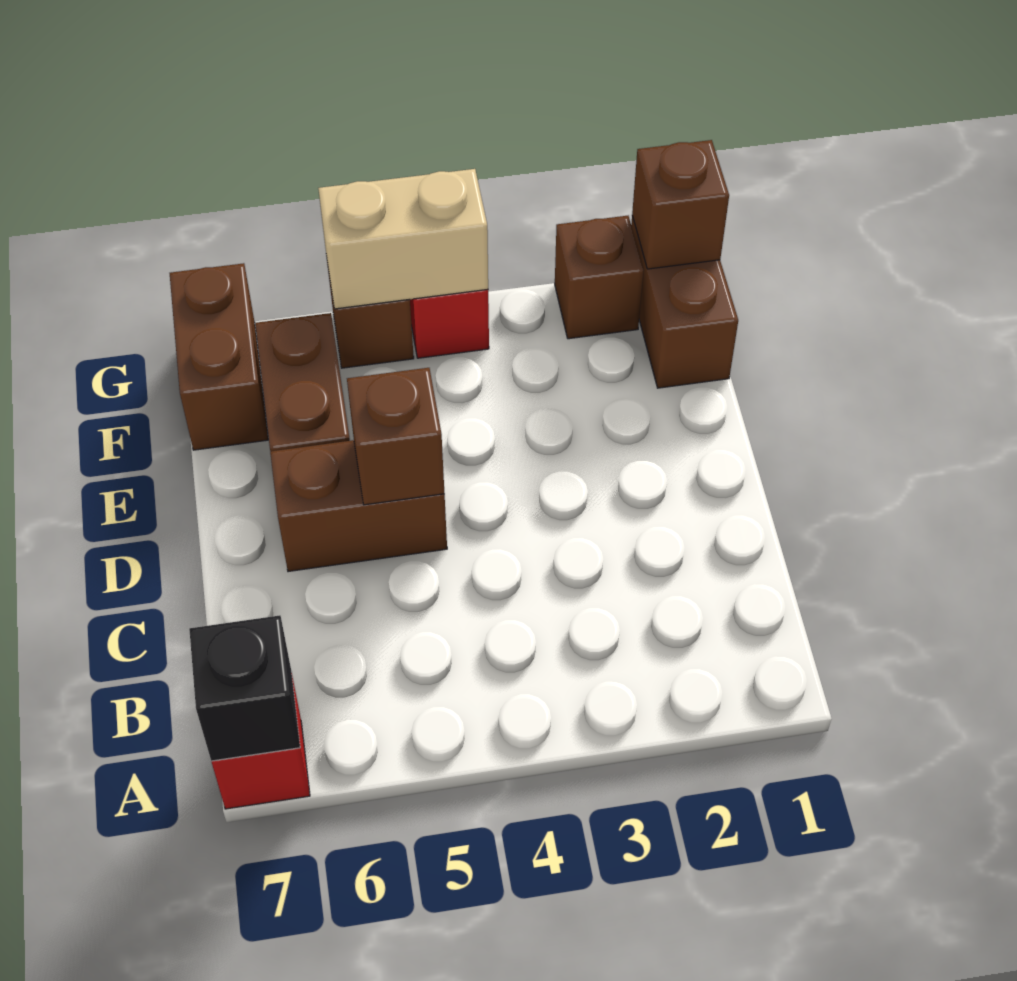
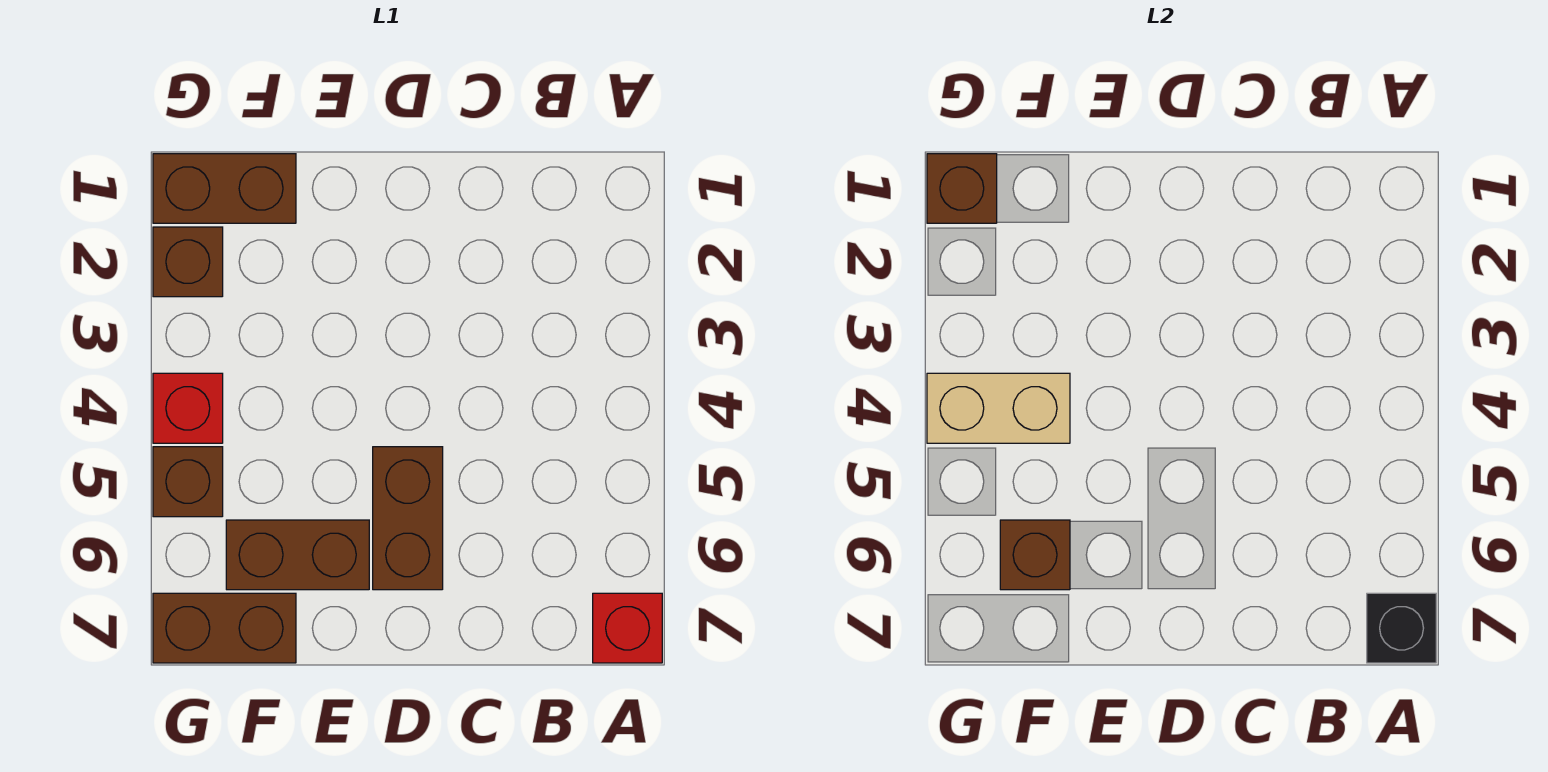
brown brick D5 level 2 -> brown brick F6 level 2
tan brick G4:G5 level 2 -> tan brick F4:G4 level 2

